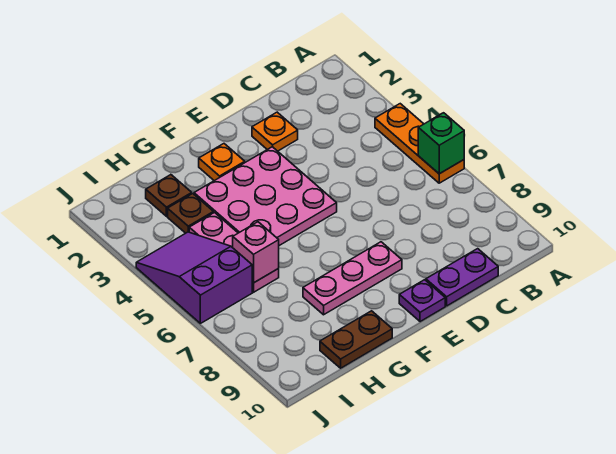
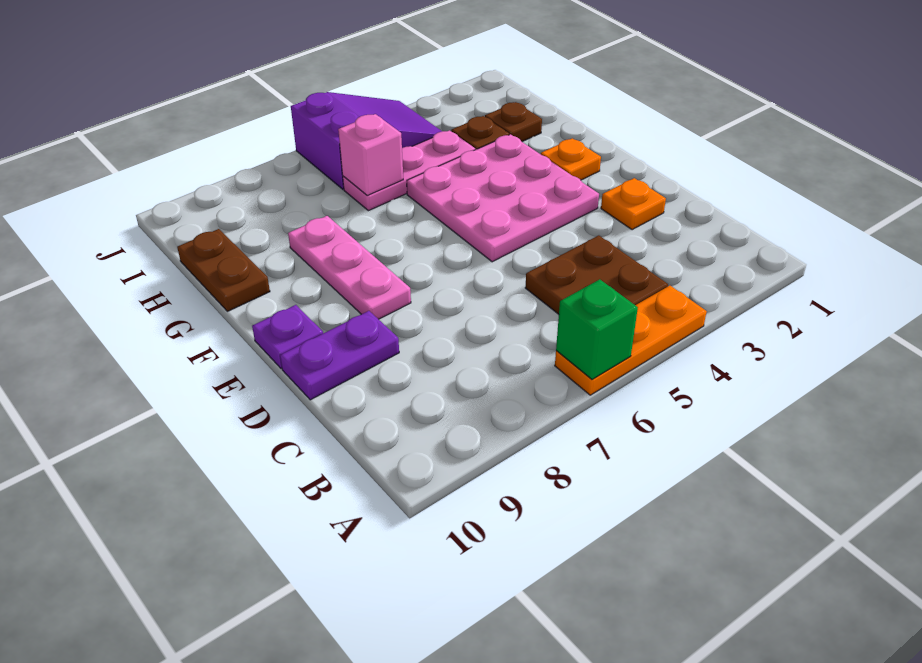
none -> brown plate B4:C5 level 1
purple plate C10:D10 level 1 -> purple plate D9:D10 level 1

